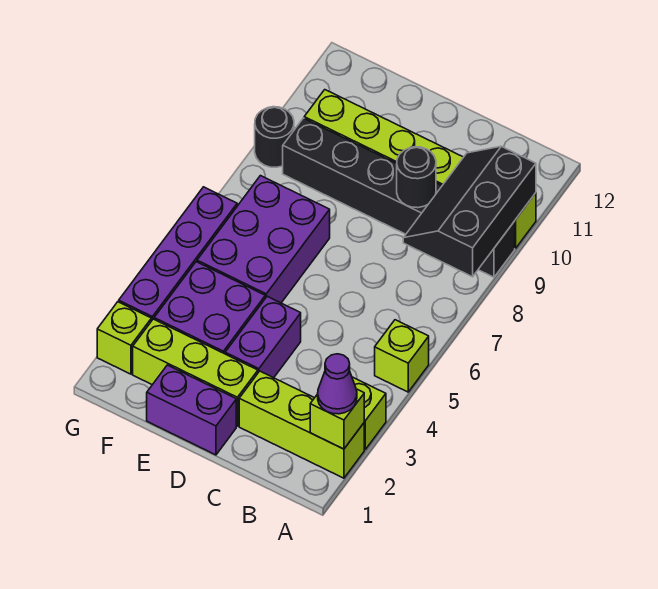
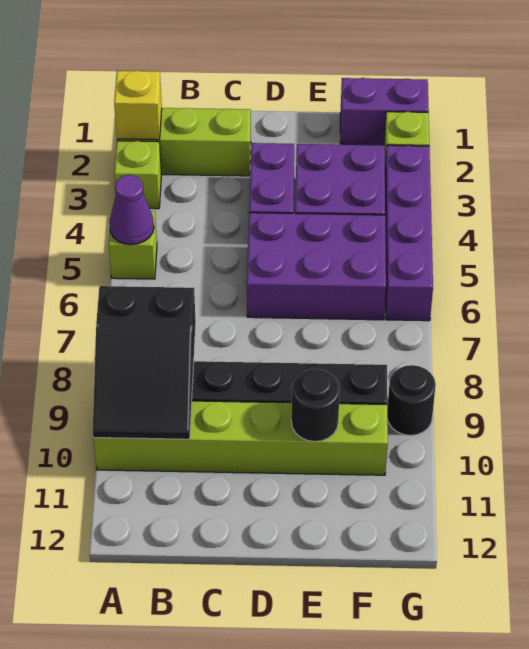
lime brick A2 level 2 -> yellow brick A2 level 2
purple cone A2 level 3 -> purple cone A5 level 2
black slope A8:B10 level 2 top A -> black slope A8:B10 level 2 top 8
black round brick C9 level 2 -> black round brick E10 level 2
purple brick D1:E1 level 1 -> purple brick F1:G1 level 1
lime brick D2:F2 level 1 -> none
purple brick E5:F7 level 1 -> purple brick D5:F6 level 1

